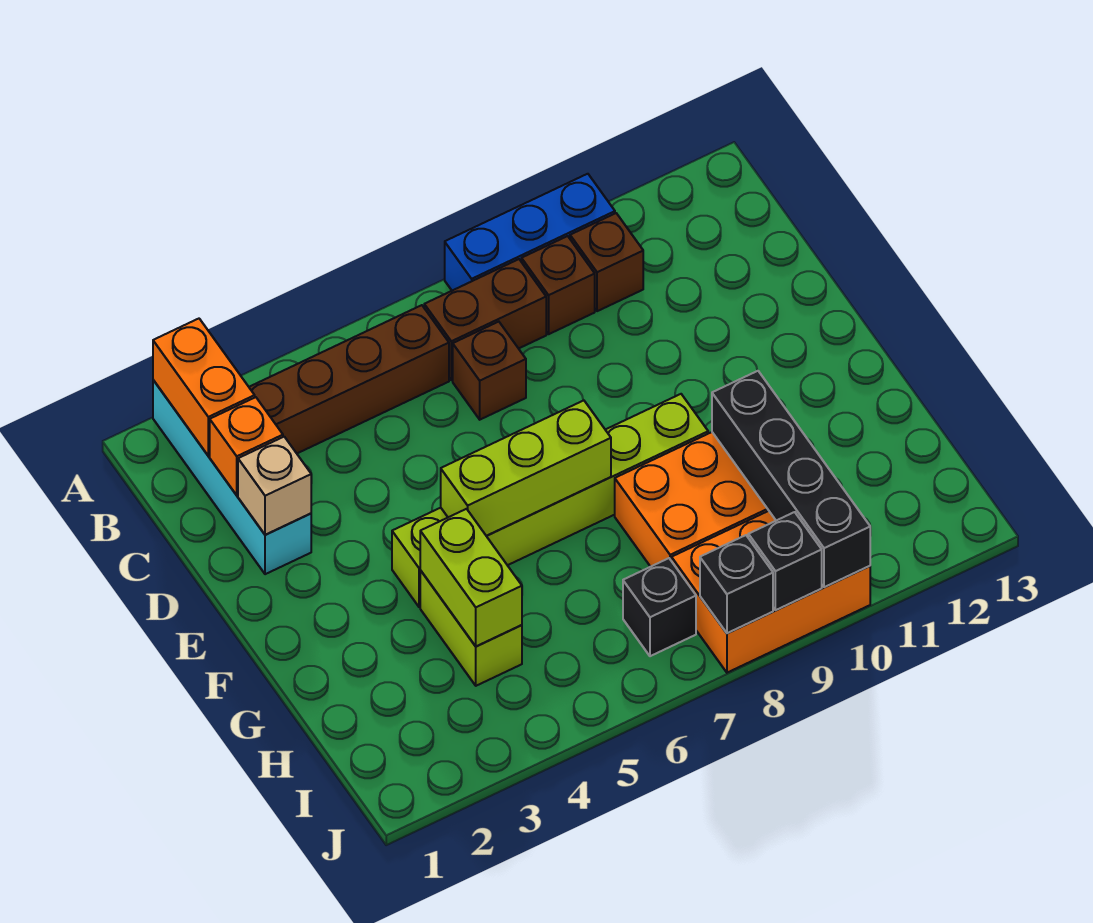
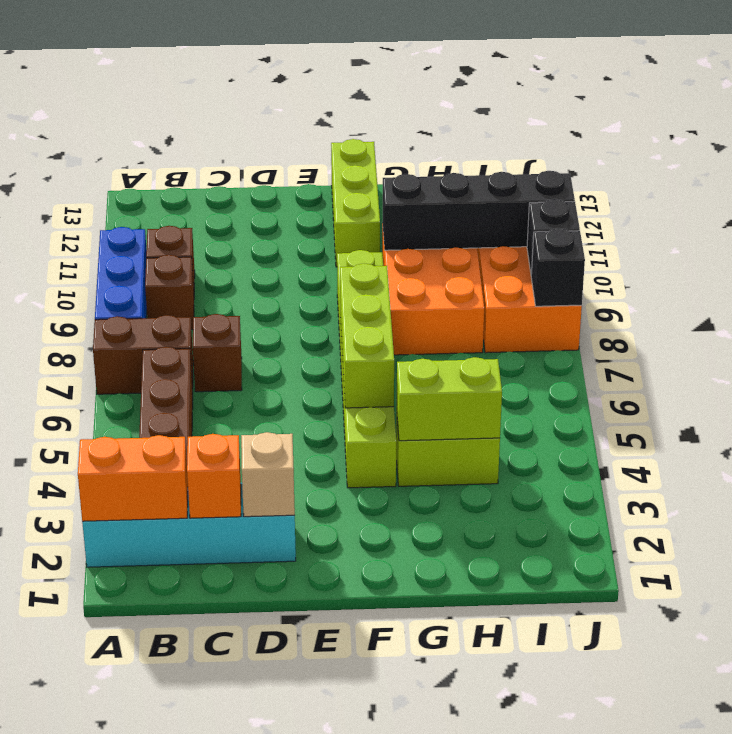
brown brick B7:B8 level 1 -> brown brick A7:B7 level 1
none -> lime brick F11:F13 level 1
black brick I7 level 1 -> none

